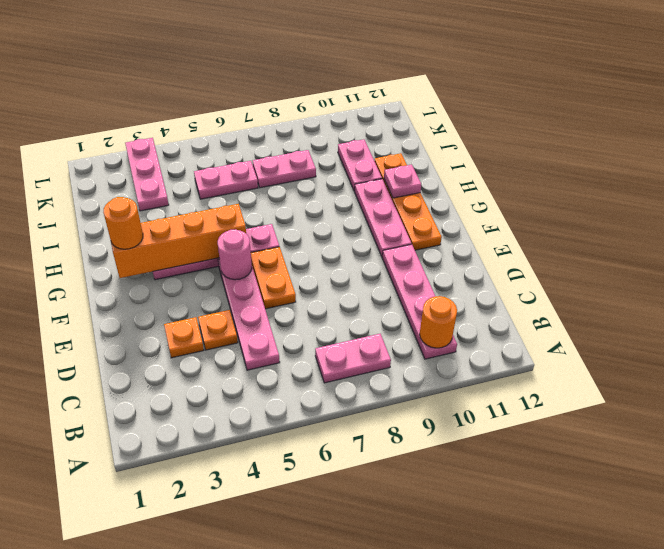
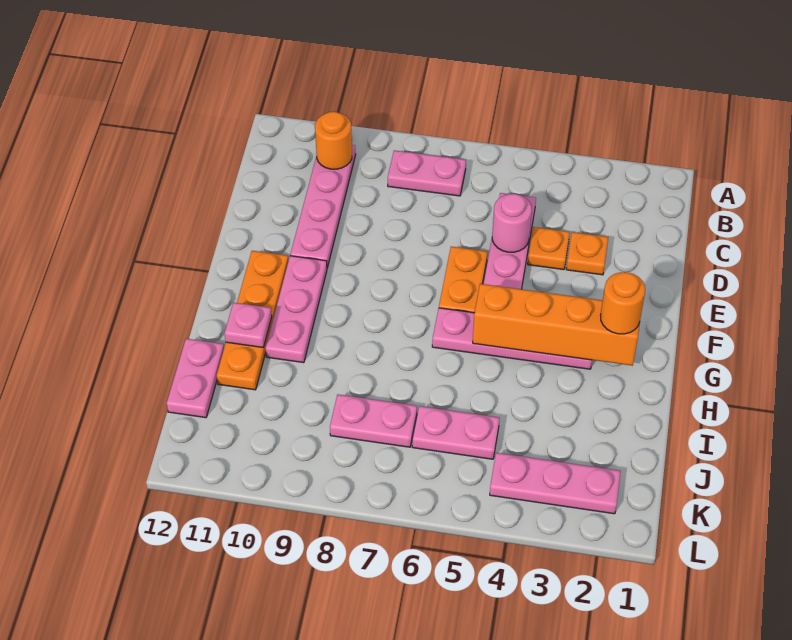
pink round brick F5 level 2 -> pink round brick D5 level 2
pink plate I10:J10 level 1 -> pink plate I12:J12 level 1
pink plate J3:L3 level 1 -> pink plate K2:K4 level 1

